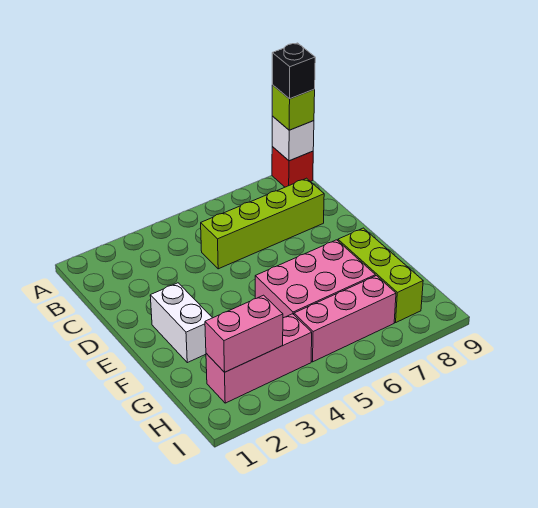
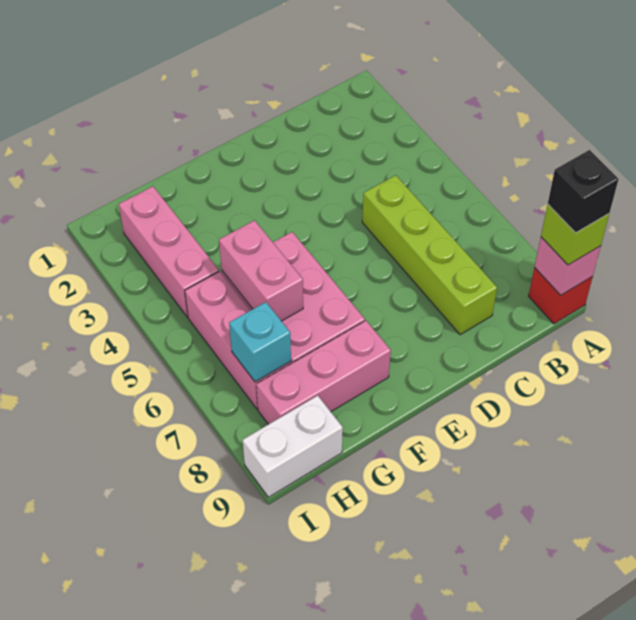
white brick A9 level 2 -> pink brick A9 level 2
white brick E2:F2 level 1 -> white brick H9:I9 level 1
lime brick F8:H8 level 1 -> pink brick F8:H8 level 1
pink brick H2:H3 level 2 -> pink brick G5:G6 level 2
none -> cyan brick H7 level 2

